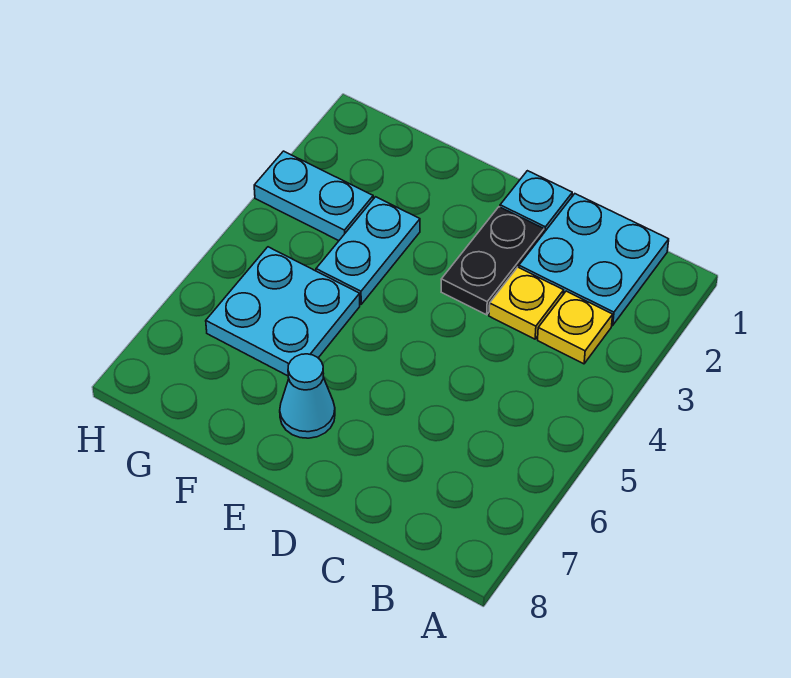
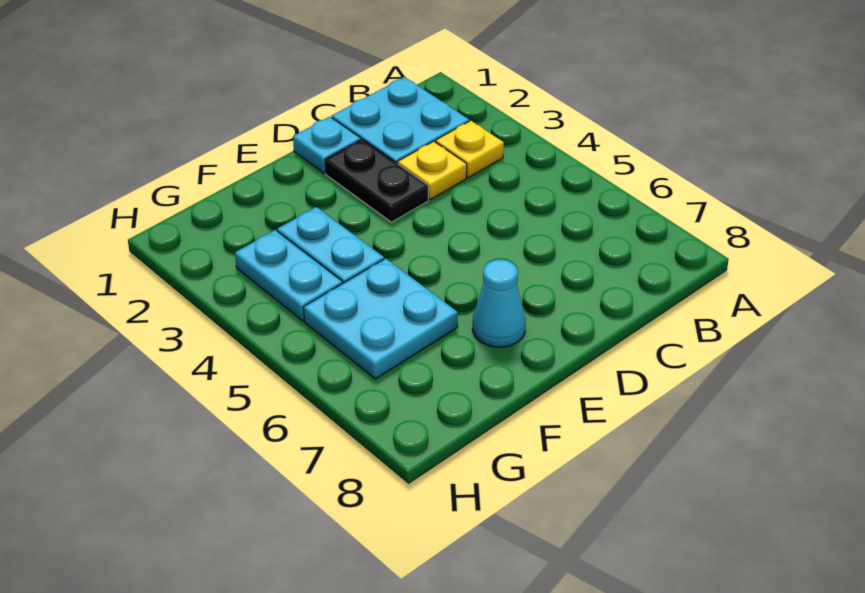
cyan plate G3:H3 level 1 -> cyan plate G3:G4 level 1

